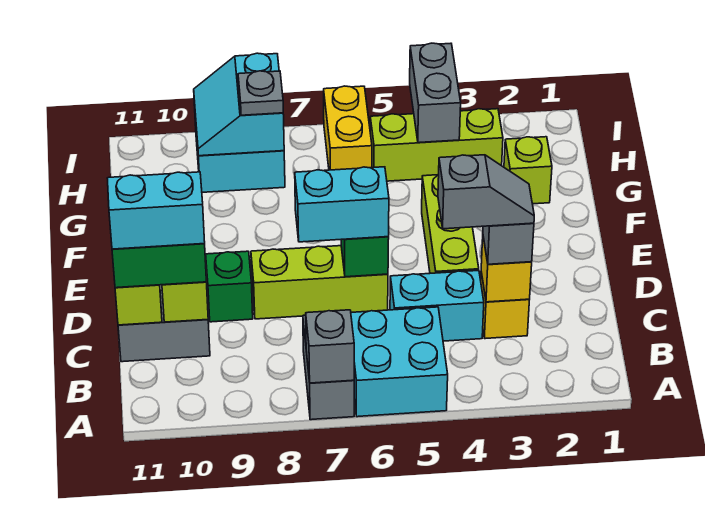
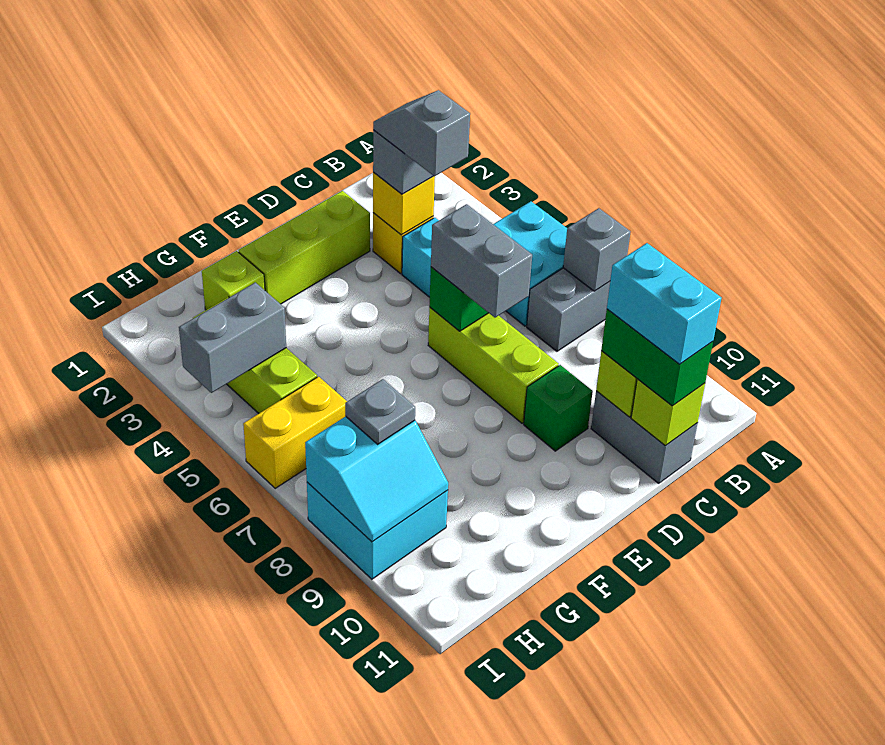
lime brick D4:F4 level 1 -> lime brick D2:F2 level 1
cyan brick D6:D7 level 3 -> grey brick D6:D7 level 3

